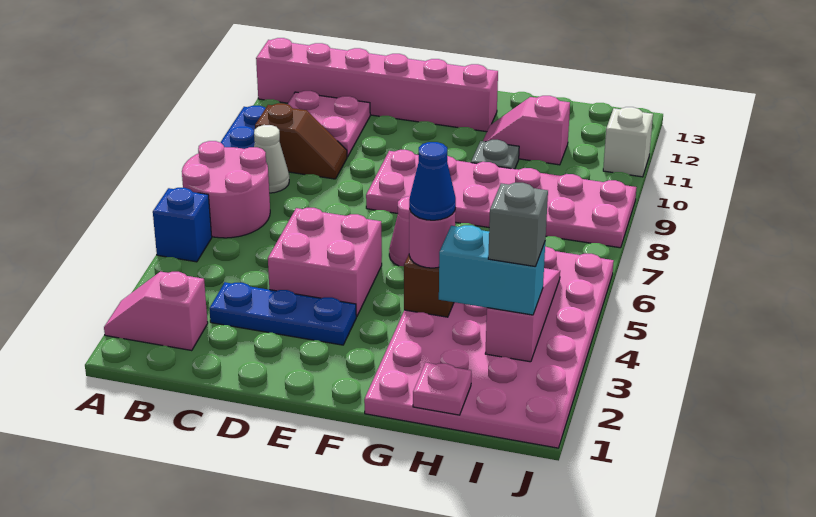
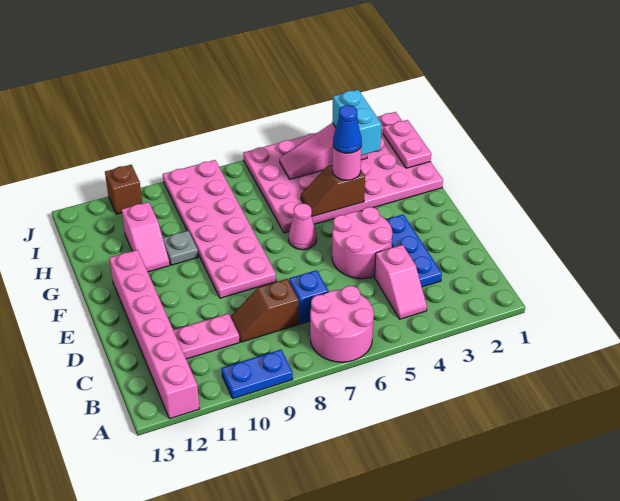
pink slope A2:B2 level 1 top B -> pink slope B4:C4 level 1 top C
blue brick A5 level 1 -> blue brick C7 level 1
white cone B8 level 1 -> none
brown slope B9:C9 level 1 top B -> brown slope C8:C9 level 1 top 8
pink plate B10:C11 level 1 -> pink plate C10:C11 level 1
pink brick D4:E5 level 1 -> pink round brick D4:E5 level 1
pink plate H1 level 2 -> pink plate H1:I1 level 2
grey brick I3 level 4 -> none
white brick J11 level 1 -> brown brick J11 level 1

